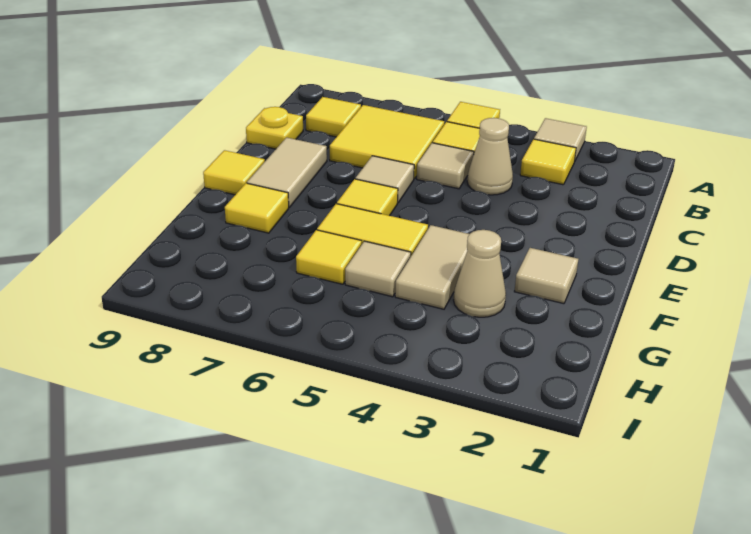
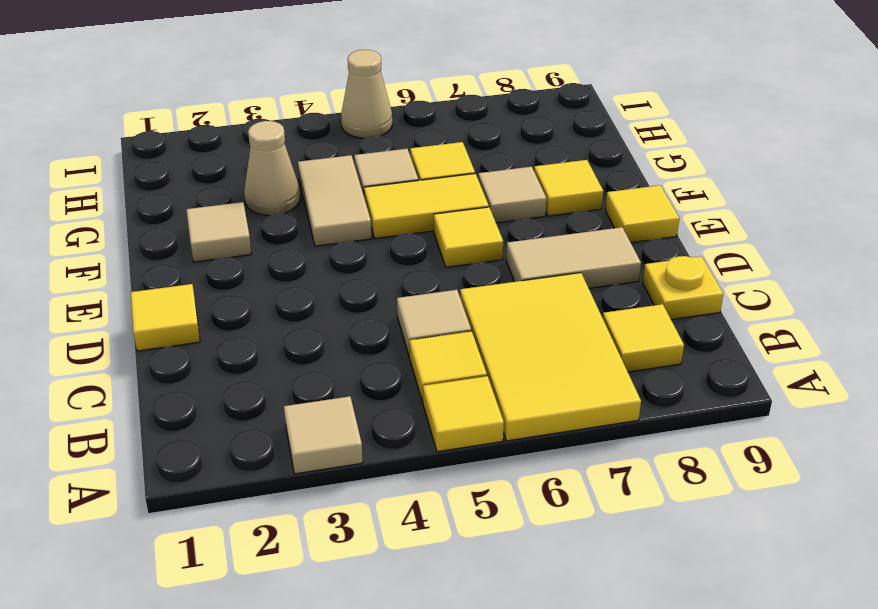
yellow tile B3 level 1 -> yellow tile D1 level 1
yellow tile B6:C7 level 1 -> yellow tile A6:C7 level 1
tan cone C4 level 1 -> tan cone I5 level 1
tan tile D6 level 1 -> tan tile F7 level 1
tan tile D8:E8 level 1 -> tan tile D7:D8 level 1

